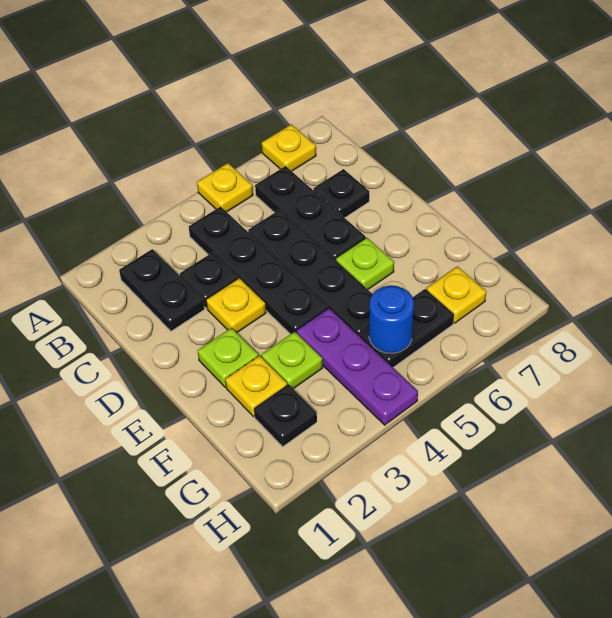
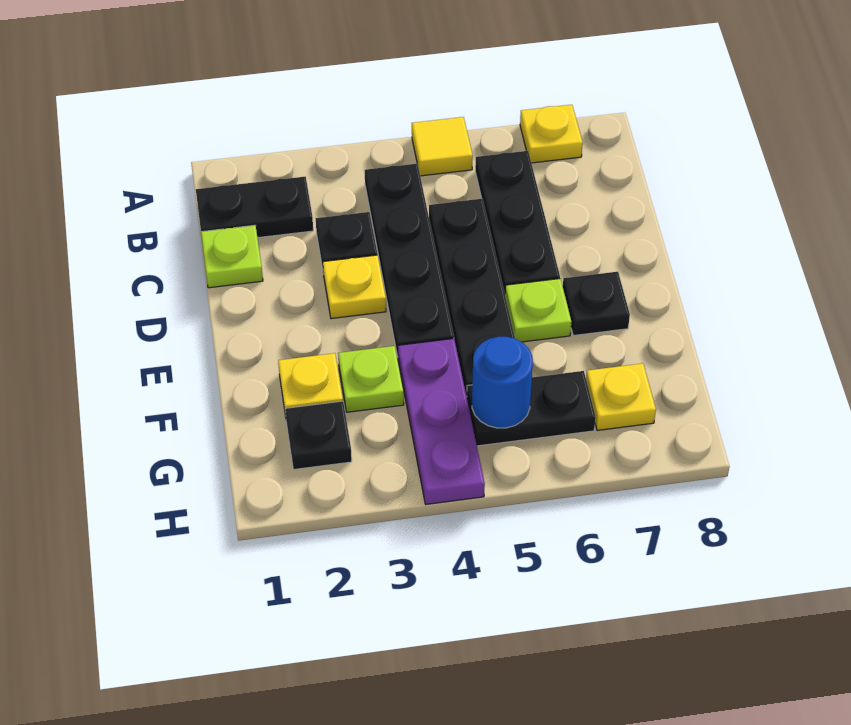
yellow plate A5 level 1 -> yellow tile A5 level 1
black plate B2:C2 level 1 -> black plate B1:B2 level 1
black plate C7 level 1 -> black plate E7 level 1
lime plate E2 level 1 -> lime plate C1 level 1

